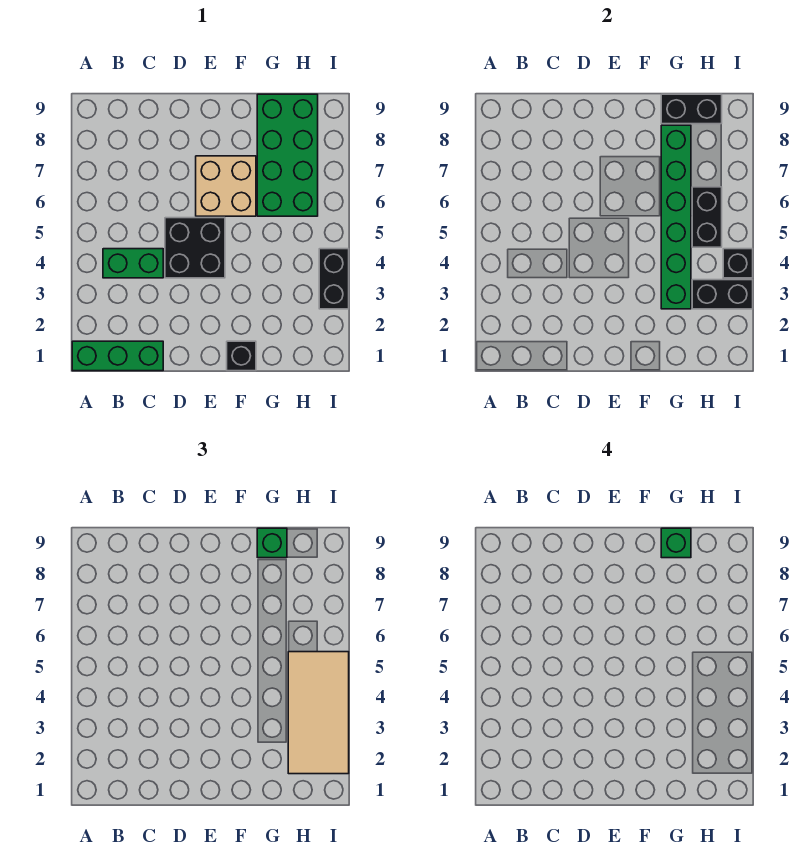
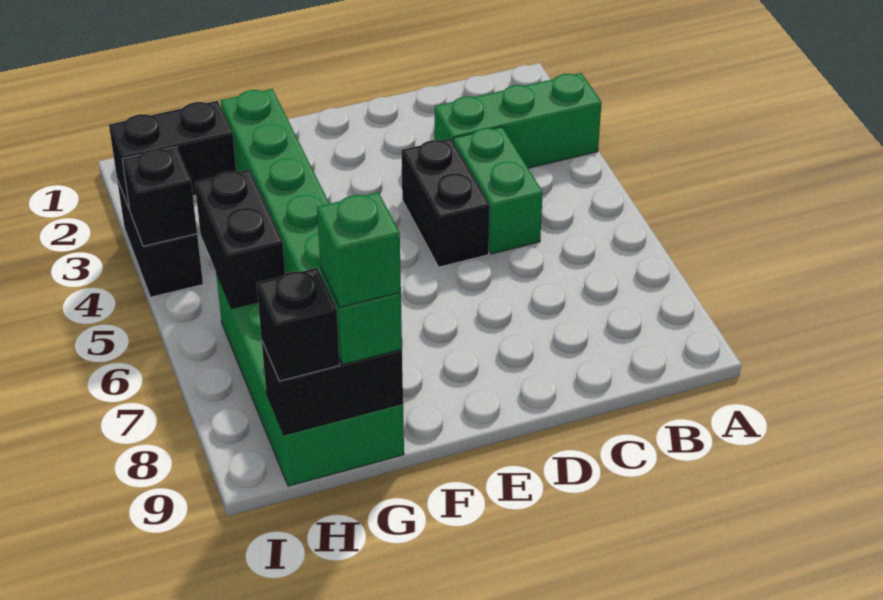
green brick A1:C1 level 1 -> green brick A3:C3 level 1
green brick B4:C4 level 1 -> green brick C4:C5 level 1
black brick D4:E5 level 1 -> black brick D4:D5 level 1
tan brick E6:F7 level 1 -> none
black brick F1 level 1 -> black brick H9 level 3
tan tile H2:I5 level 3 -> none

